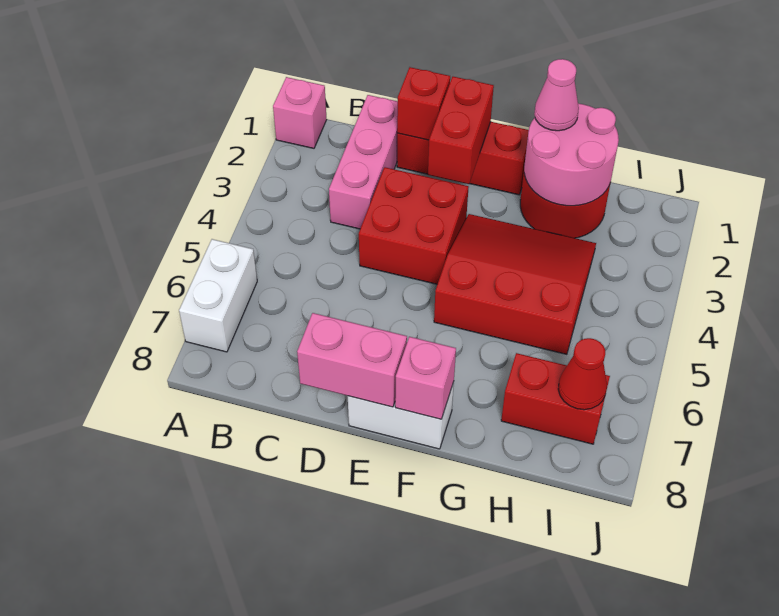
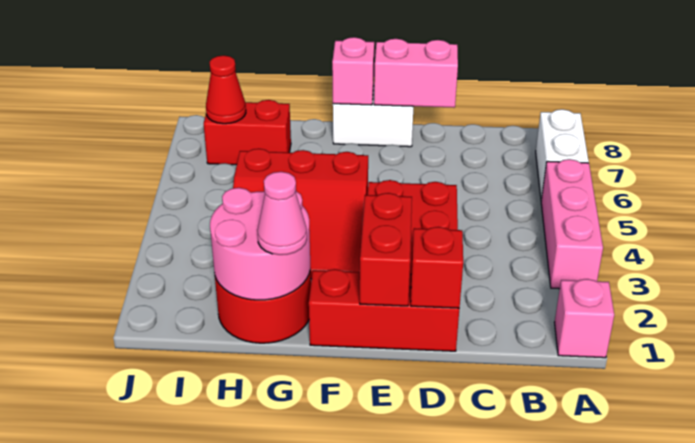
pink brick C1:C3 level 1 -> pink brick A3:A5 level 1

